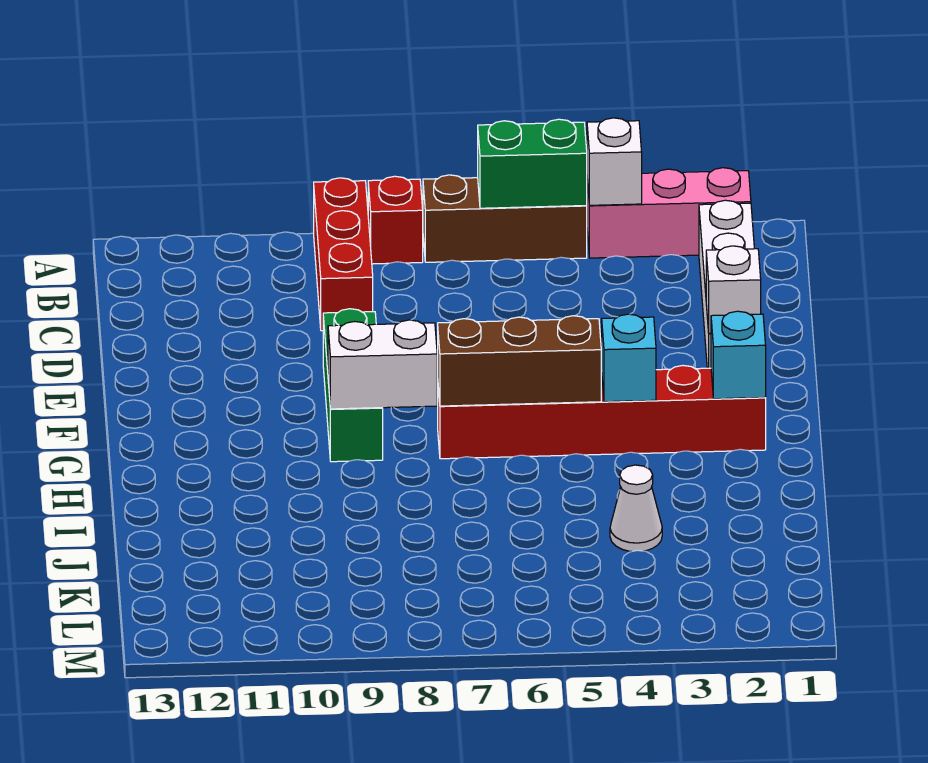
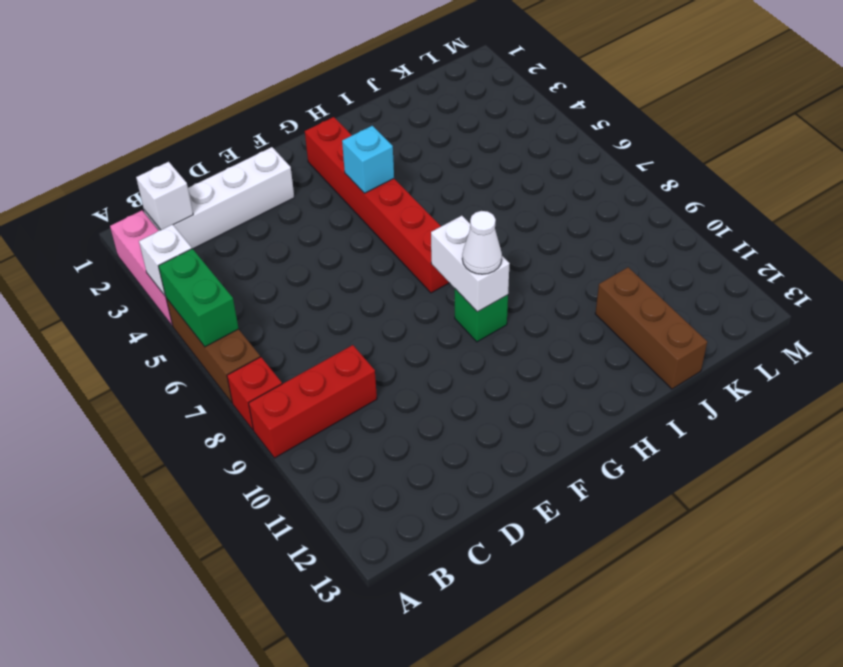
white brick E2 level 2 -> white brick B2 level 2
green brick E9:G9 level 1 -> green brick G9 level 1
cyan brick G2 level 2 -> none
brown brick G5:G7 level 2 -> brown brick J11:J13 level 1
white cone J4 level 1 -> white cone G9 level 3

